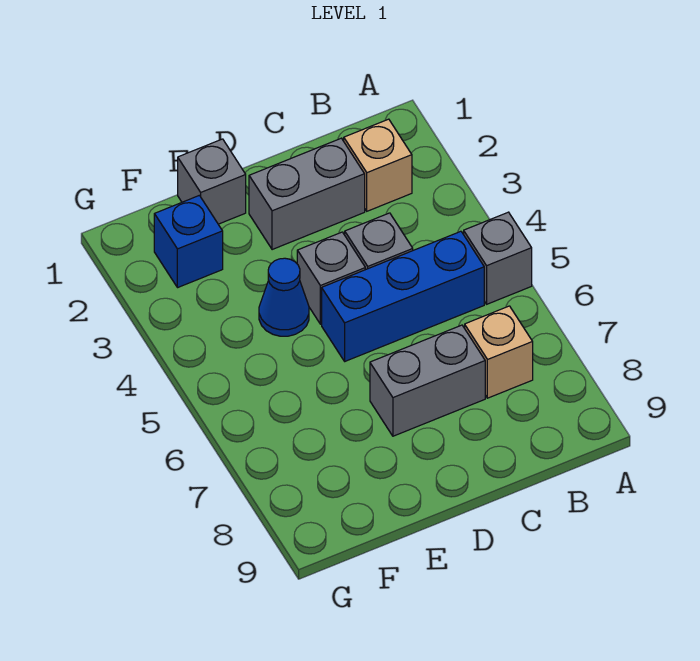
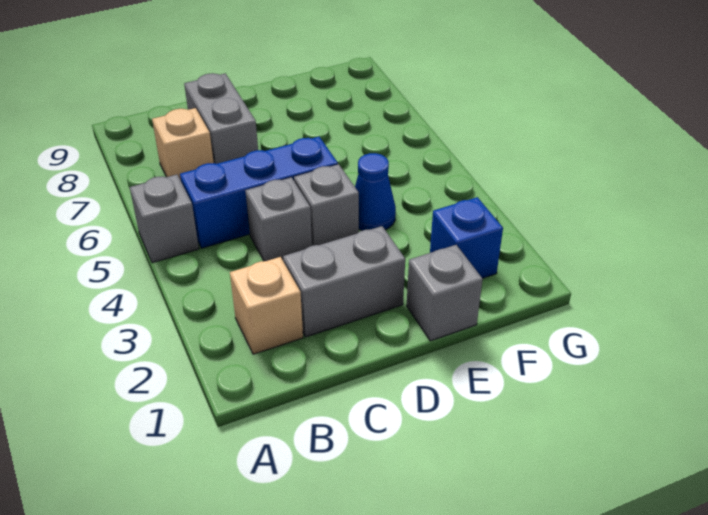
grey brick C7:D7 level 1 -> grey brick C7:C8 level 1

